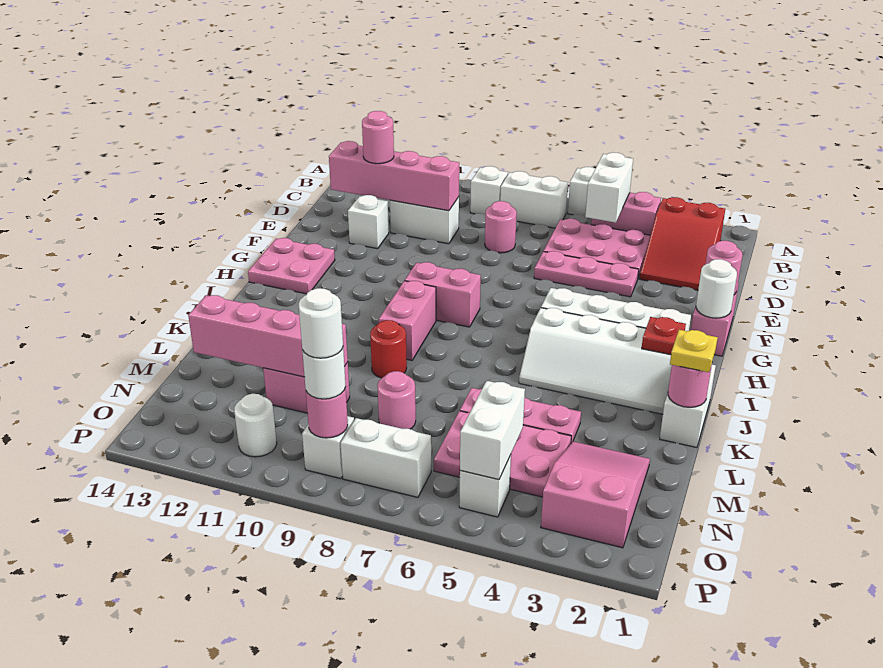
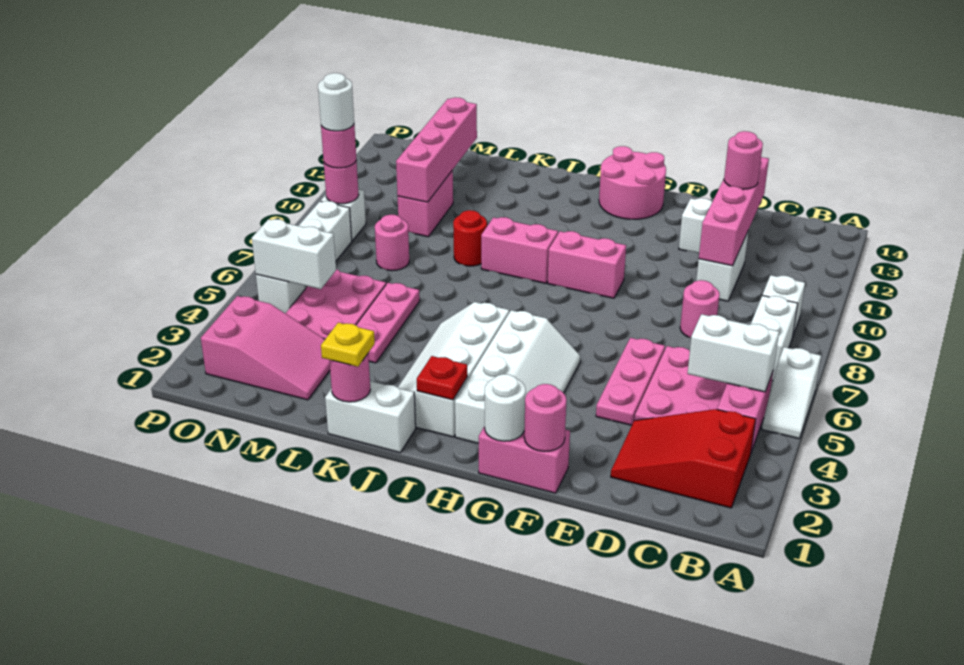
pink plate G13:H14 level 1 -> pink round brick G13:H14 level 1
pink brick H8:H9 level 1 -> pink brick G9:H9 level 1
white round brick O9 level 3 -> pink round brick O9 level 3
white round brick O11 level 1 -> none

